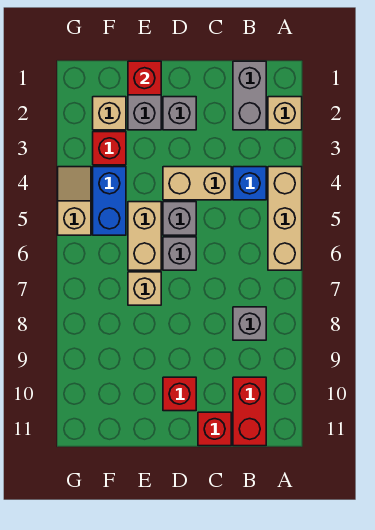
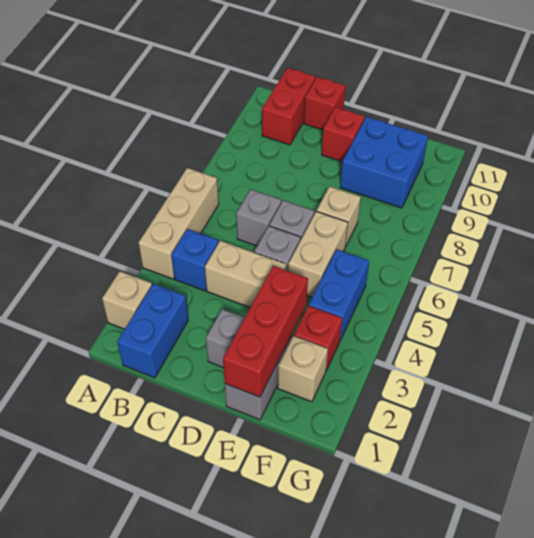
grey brick B1:B2 level 1 -> blue brick B1:B2 level 1
grey brick B8 level 1 -> grey brick C6 level 1
red brick E1 level 2 -> red brick E1:E3 level 2
none -> blue brick E9:F10 level 1
tan slope G4:G5 level 1 top 5 -> none

